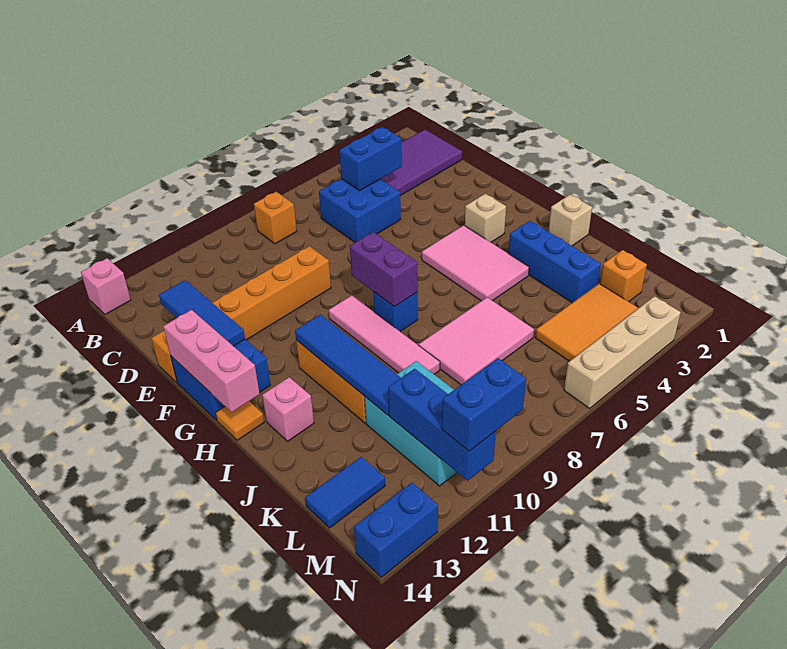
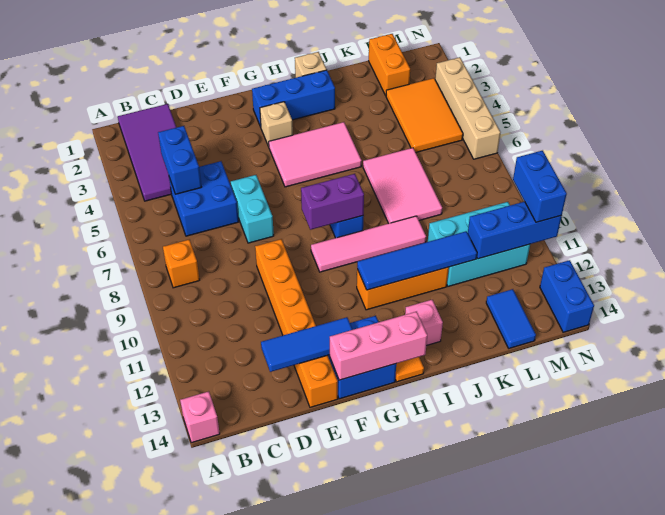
none -> cyan brick E6:E7 level 1
blue brick I3:K3 level 1 -> blue brick G2:I2 level 1
orange brick L2 level 1 -> orange brick L1:L2 level 1

